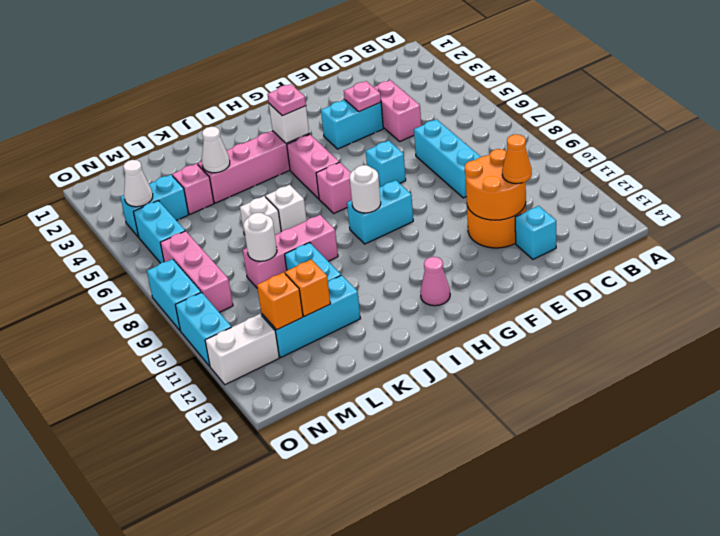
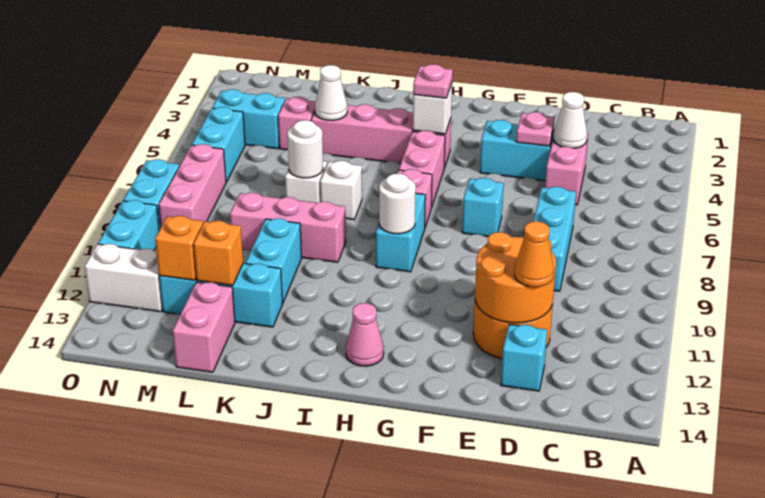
cyan brick G9:H9 level 1 -> cyan brick H8:H9 level 1
white round brick L9 level 2 -> white round brick K7 level 2
none -> pink brick L13:L14 level 1
white cone N4 level 2 -> white cone D4 level 2

